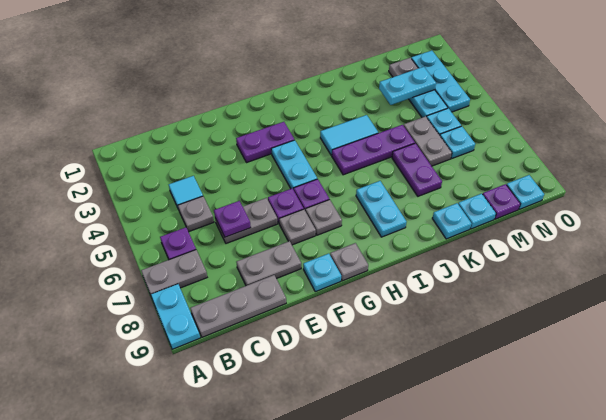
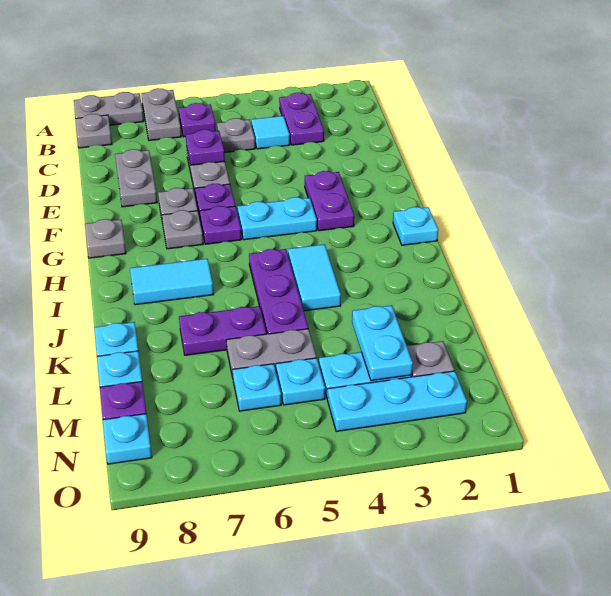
cyan plate A8:A9 level 1 -> grey plate A8:A9 level 1
none -> purple plate B3:C3 level 1
grey plate B9:D9 level 1 -> grey plate B9 level 1
cyan plate F9 level 1 -> cyan plate H1 level 1
cyan plate I7:I8 level 1 -> cyan tile I7:I8 level 1

